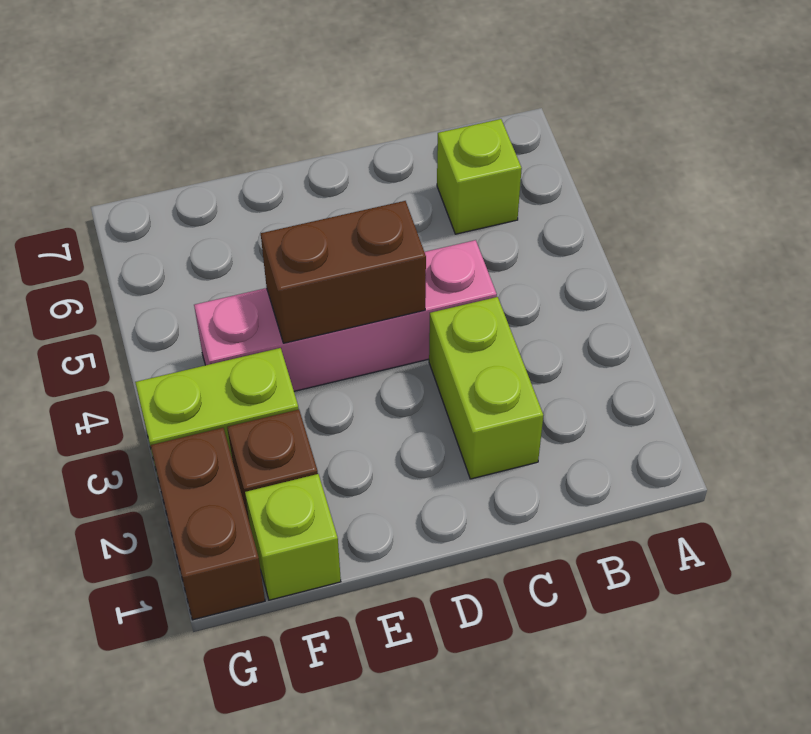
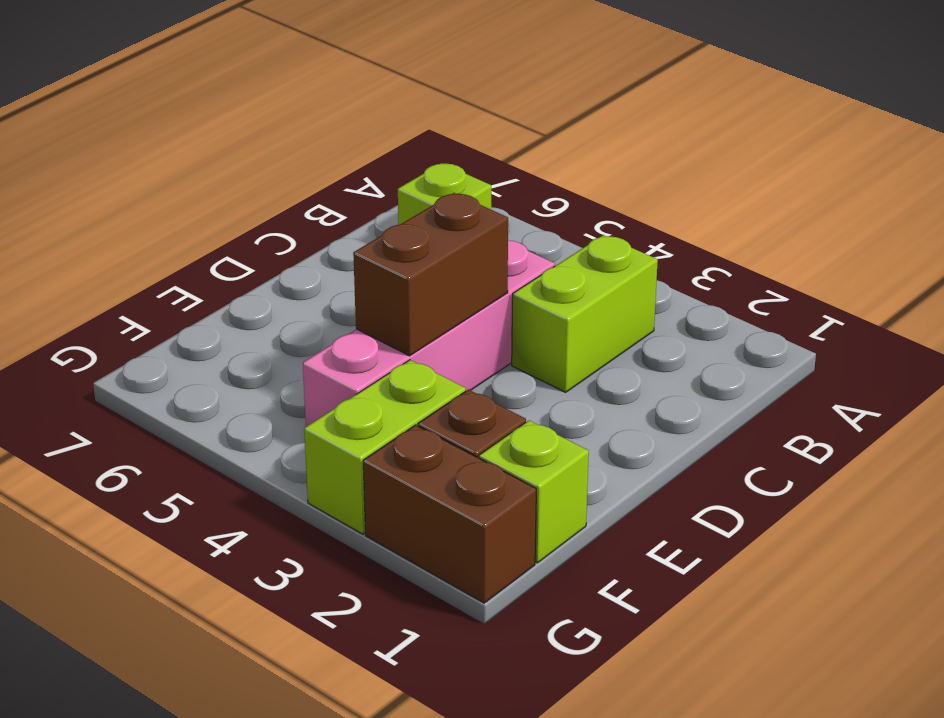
lime brick C2:C3 level 1 -> lime brick B3:C3 level 1

